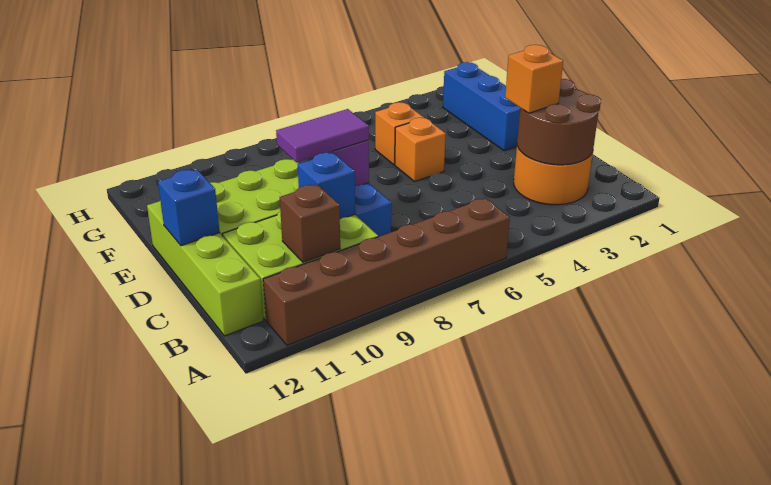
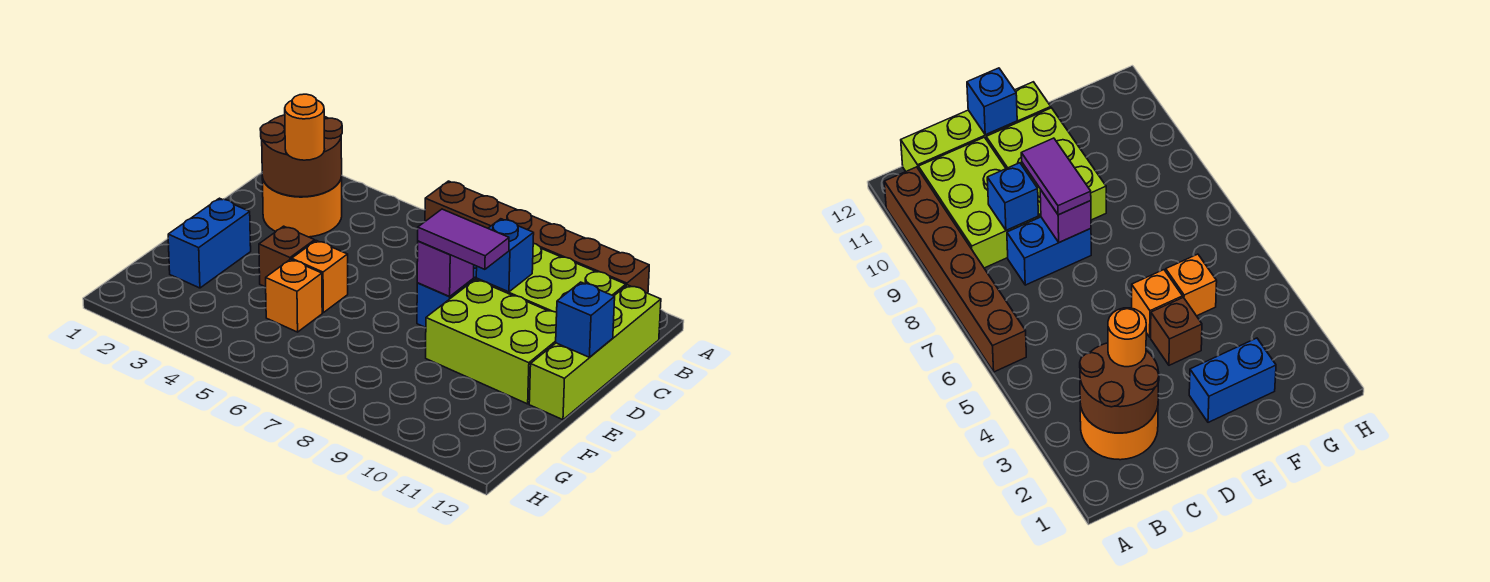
brown brick B10 level 2 -> brown brick E4 level 1
orange brick C3 level 3 -> orange round brick C3 level 3
blue brick E2:G2 level 1 -> blue brick E2:F2 level 1

